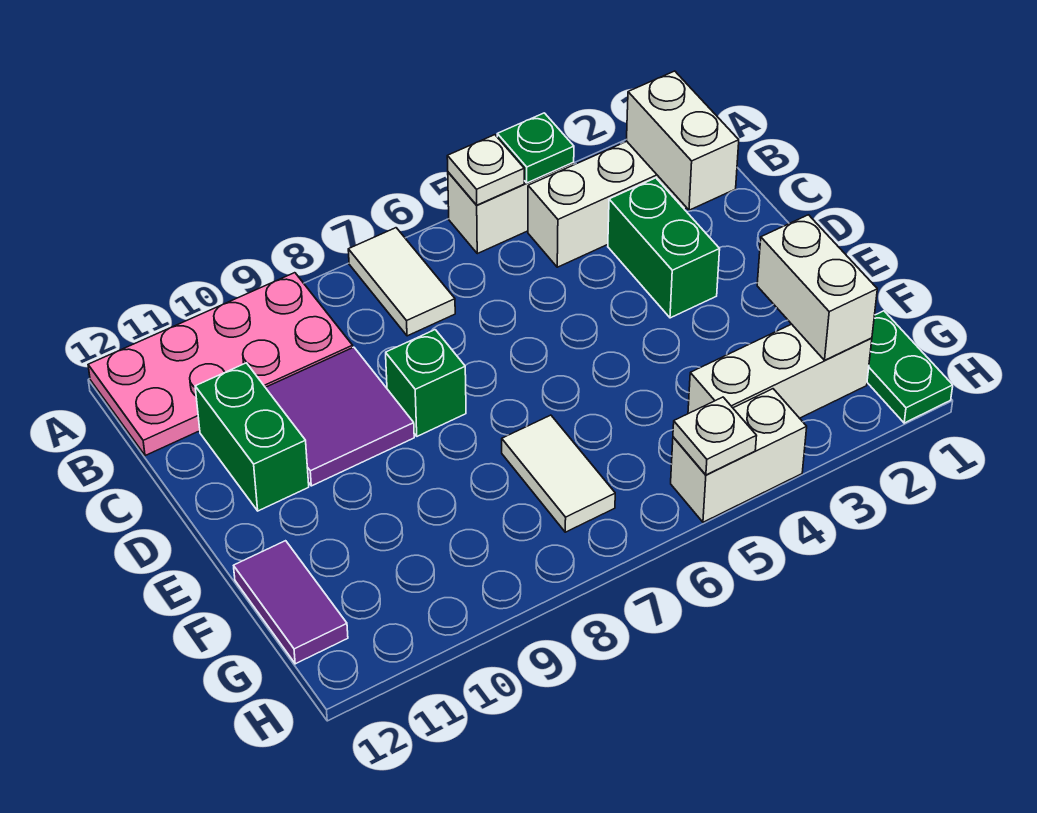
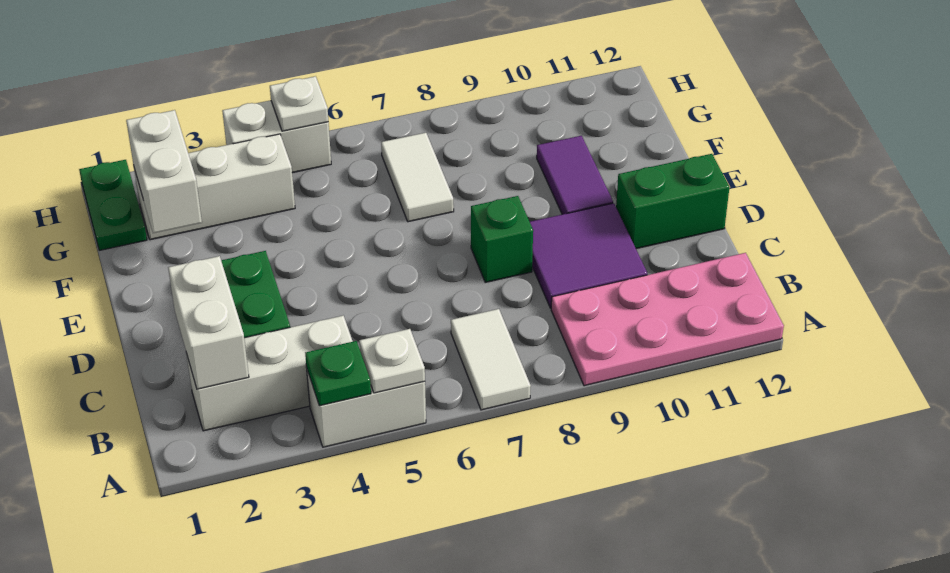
green brick C11:D11 level 1 -> green brick D11:D12 level 1
purple tile F12:G12 level 1 -> purple tile E10:F10 level 1

